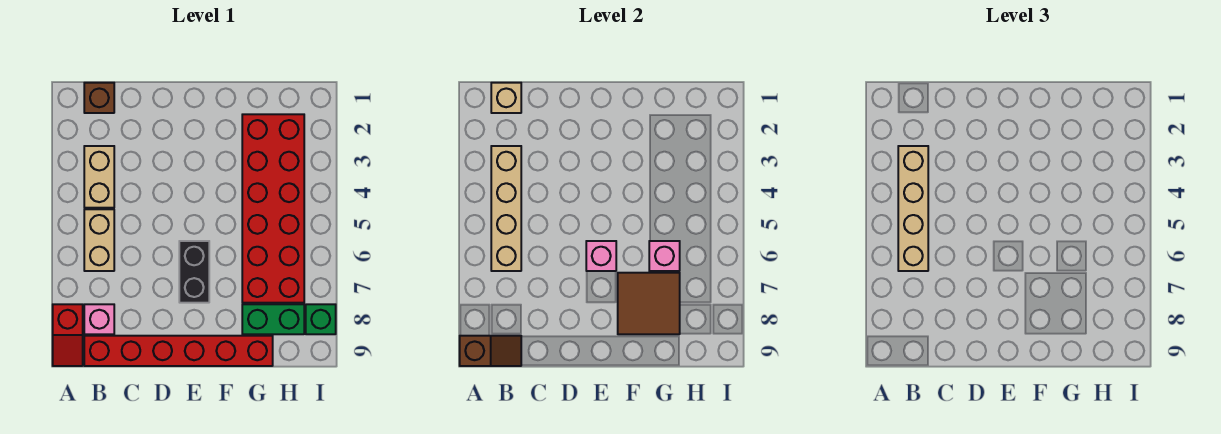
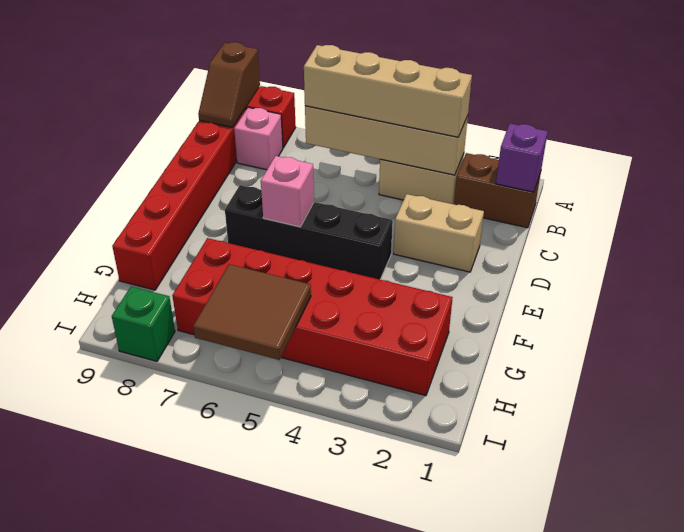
brown brick B1 level 1 -> brown brick B1:B2 level 1
tan brick B1 level 2 -> purple brick B1 level 2
tan brick B5:B6 level 1 -> tan brick D2:D3 level 1
black brick E6:E7 level 1 -> black brick E4:E7 level 1
brown tile F7:G8 level 2 -> brown tile H5:I6 level 2
pink brick G6 level 2 -> none
green brick G8:H8 level 1 -> none

